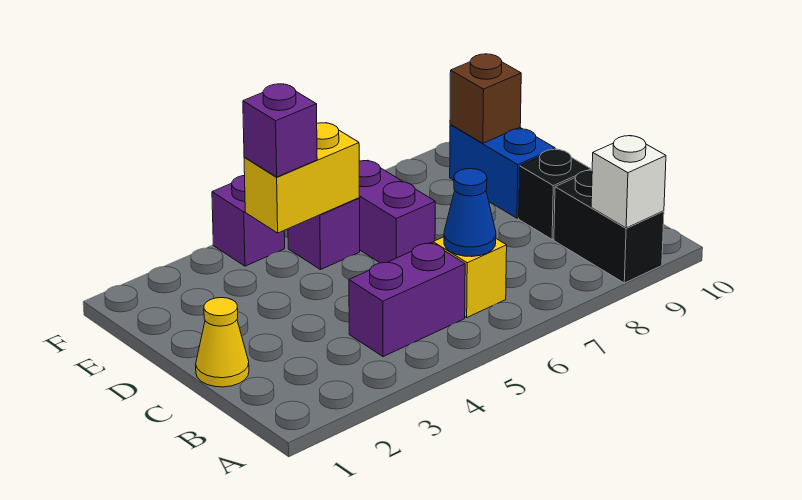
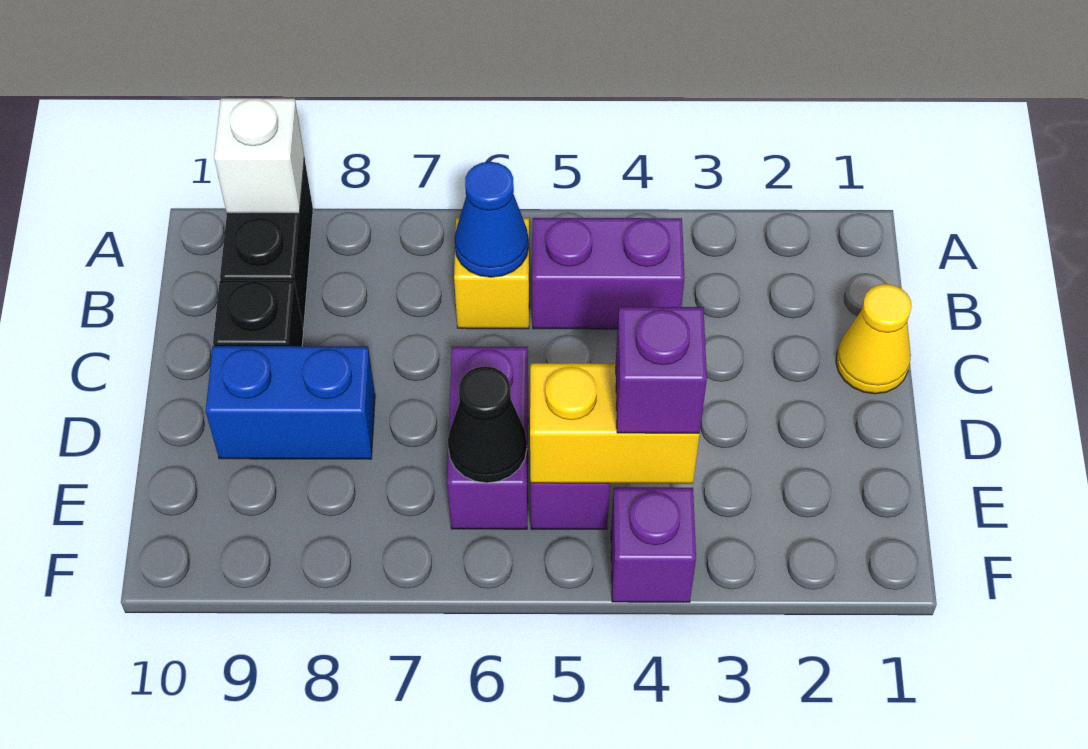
blue brick D9:E9 level 1 -> blue brick D8:D9 level 1
none -> black cone E6 level 2
brown brick E9 level 2 -> none

